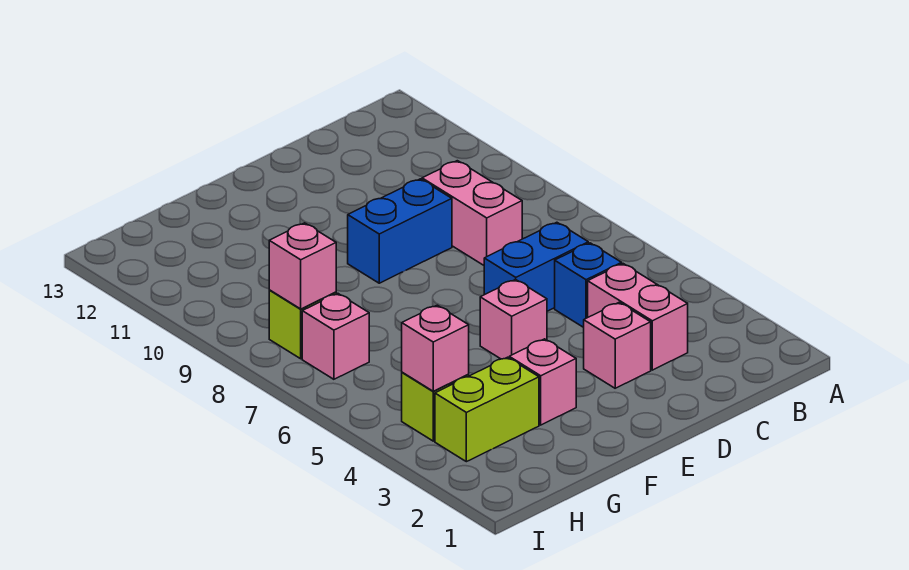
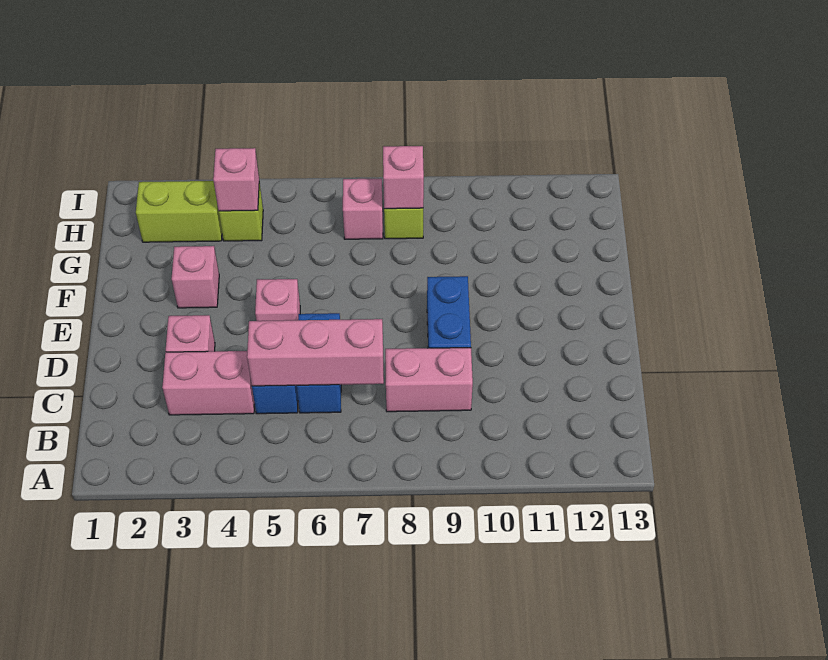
none -> pink brick C5:C7 level 2
lime brick G3:H3 level 1 -> lime brick H2:H3 level 1

